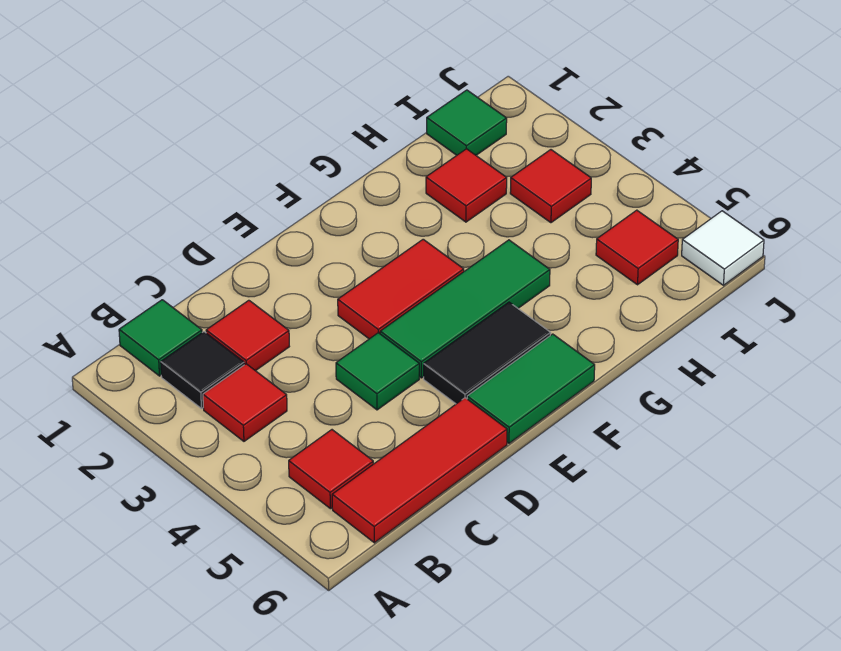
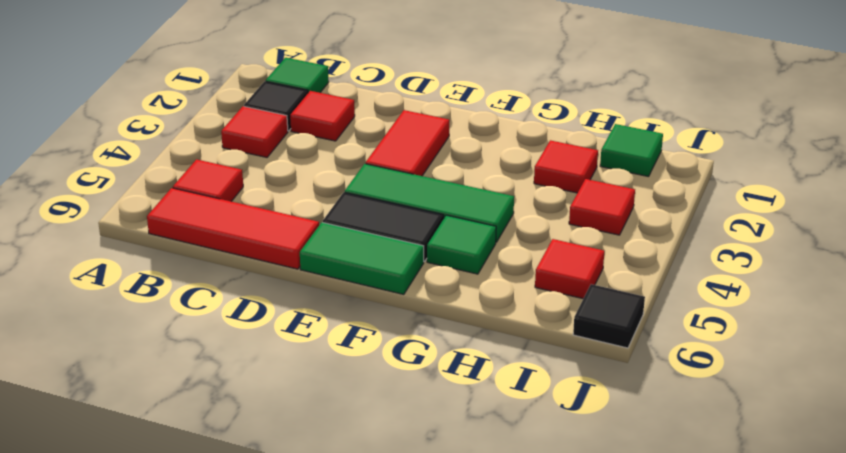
green tile D4 level 1 -> green tile G5 level 1
red tile E3:F3 level 1 -> red tile E2:E3 level 1
white tile J6 level 1 -> black tile J6 level 1

